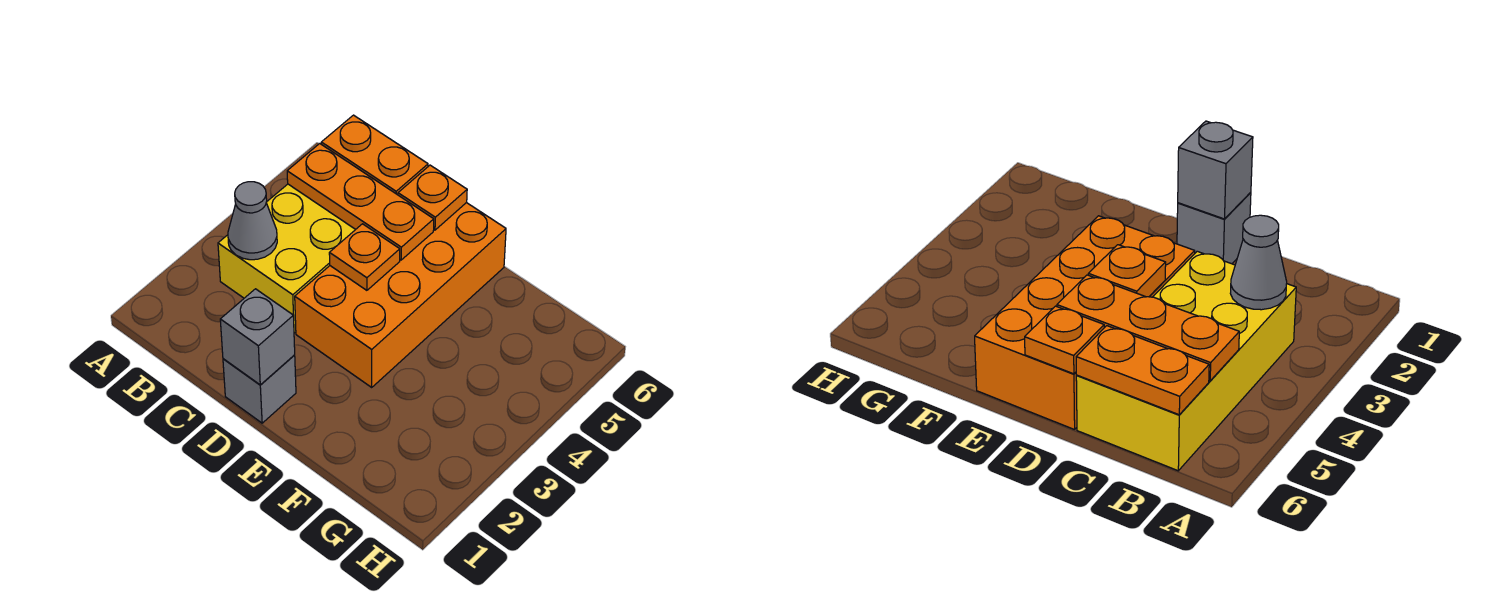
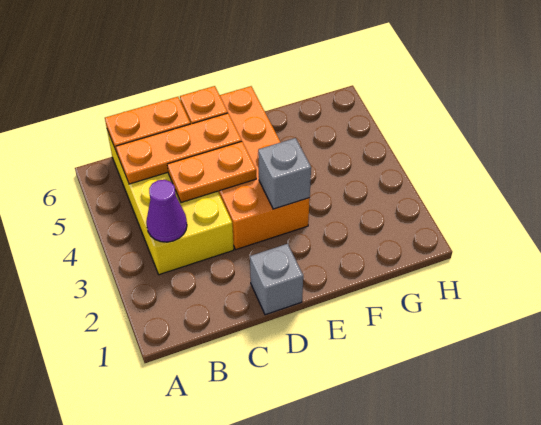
grey cone B3 level 2 -> purple cone B3 level 2
grey brick D1 level 2 -> grey brick E3 level 2
orange plate D4 level 2 -> orange plate C4:D4 level 2

